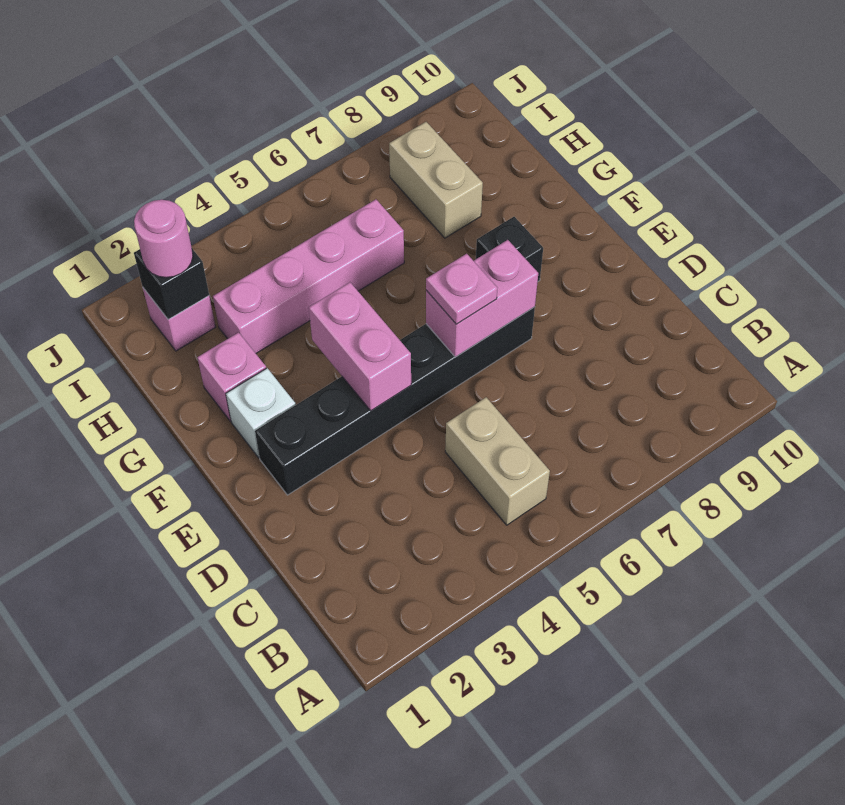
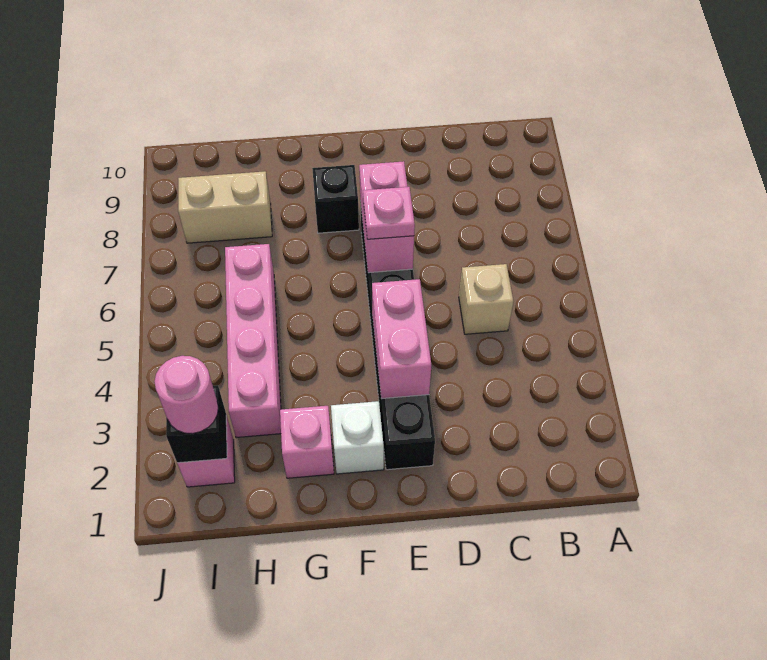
tan brick B5:C5 level 1 -> tan brick C5 level 1
pink brick E4:F4 level 2 -> pink brick E3:E4 level 2

